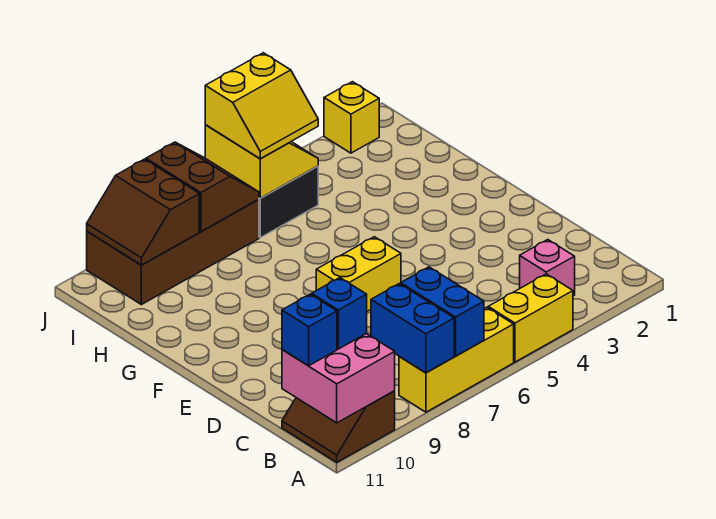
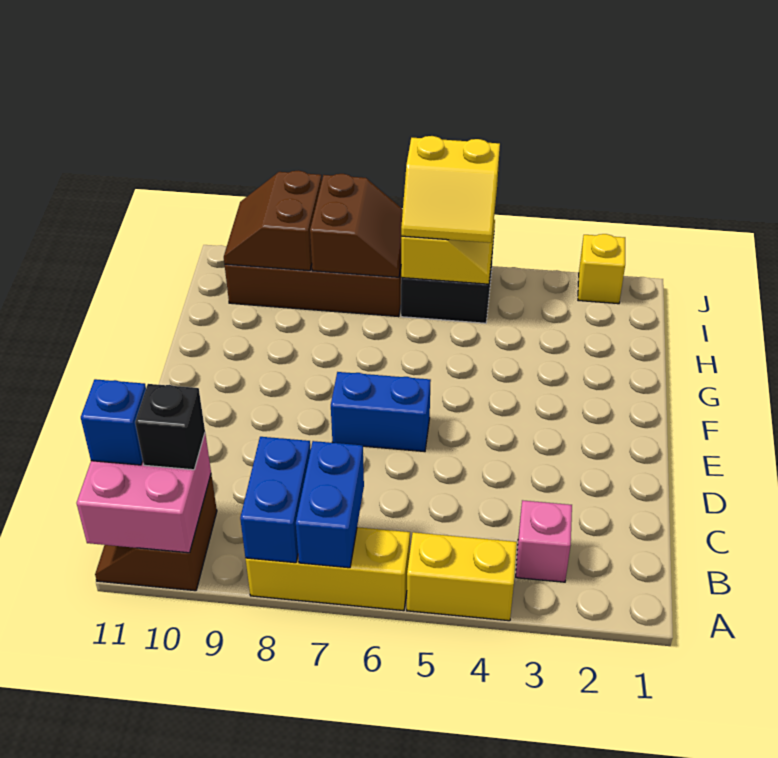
blue brick B10 level 3 -> black brick B10 level 3
yellow brick E6:E7 level 1 -> blue brick E6:E7 level 1

